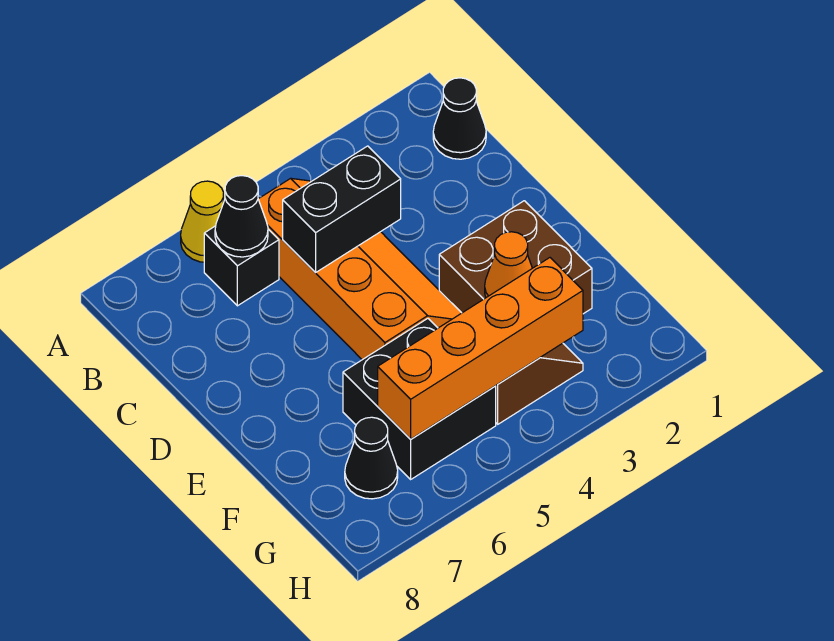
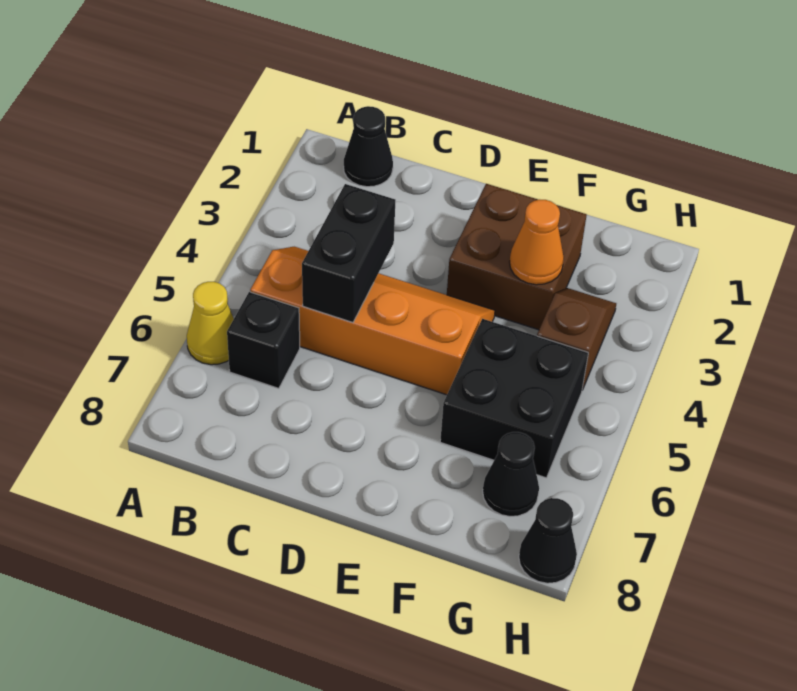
black cone B6 level 2 -> black cone H8 level 1
orange brick G3:G6 level 2 -> none

